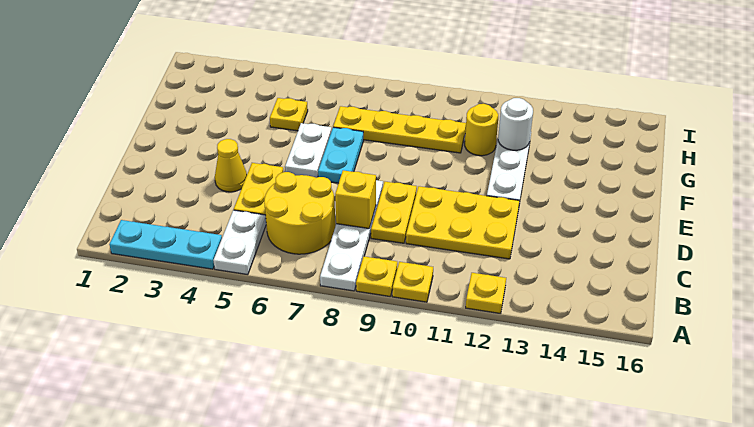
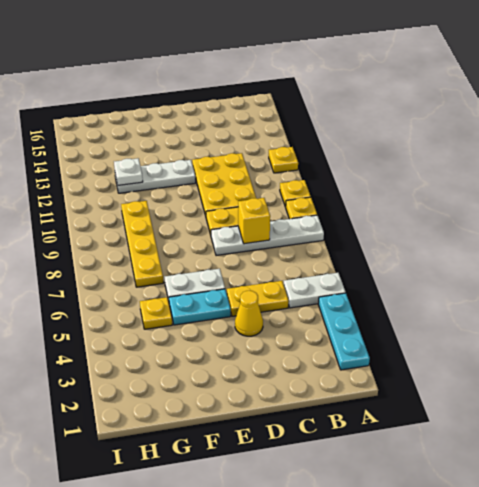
yellow round brick B6:C7 level 1 -> none
cyan plate E7:F7 level 1 -> cyan plate E5:F5 level 1
yellow round brick G11 level 1 -> none
white round brick G12 level 2 -> white plate G12 level 2

